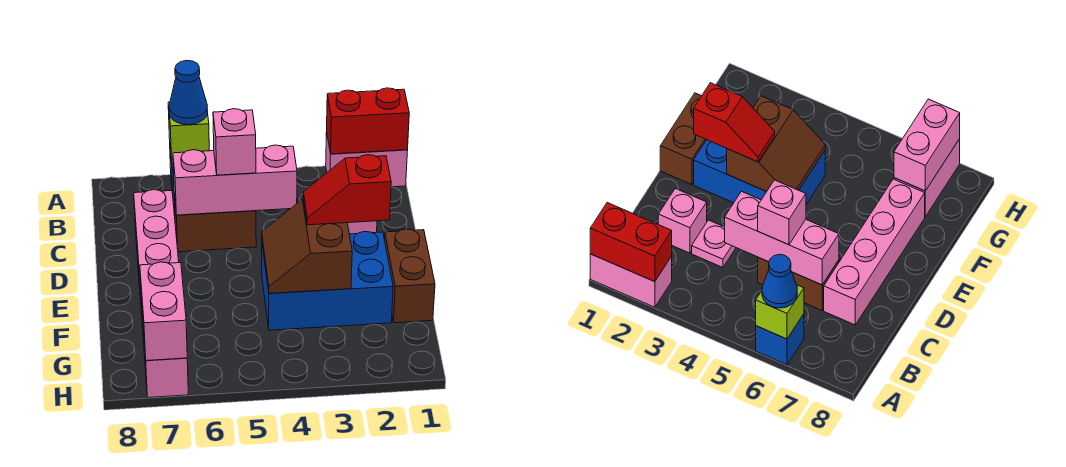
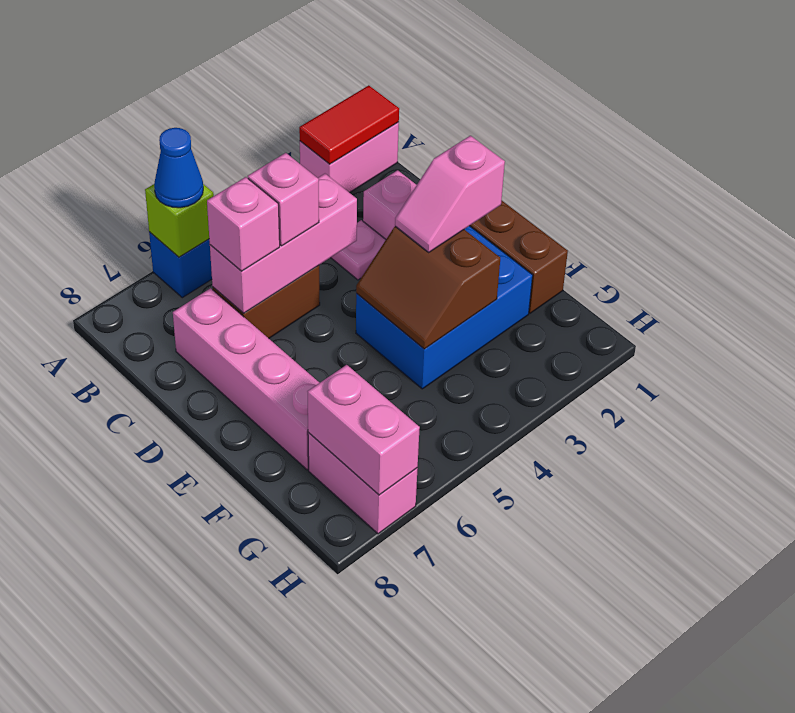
red brick A1:A2 level 2 -> red tile A1:A2 level 2
none -> pink brick C6 level 3
red slope E2:E3 level 3 top 2 -> pink slope E2:E3 level 3 top 2

